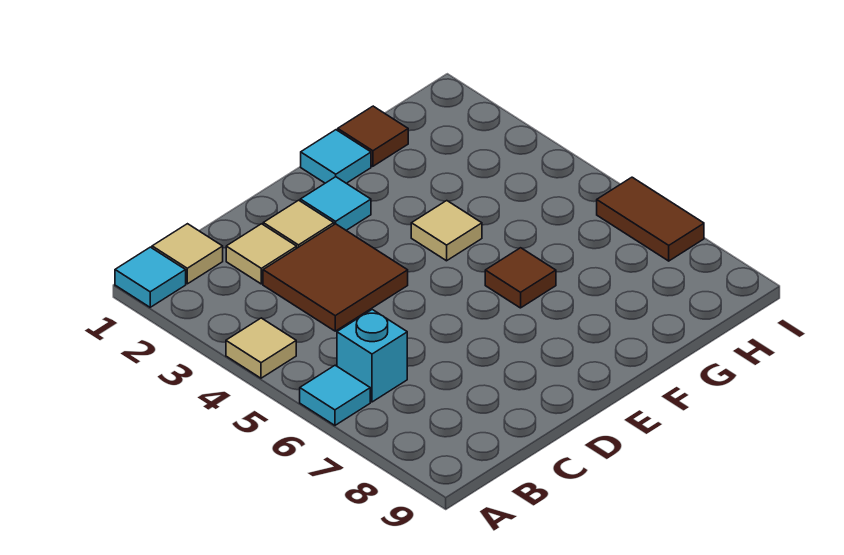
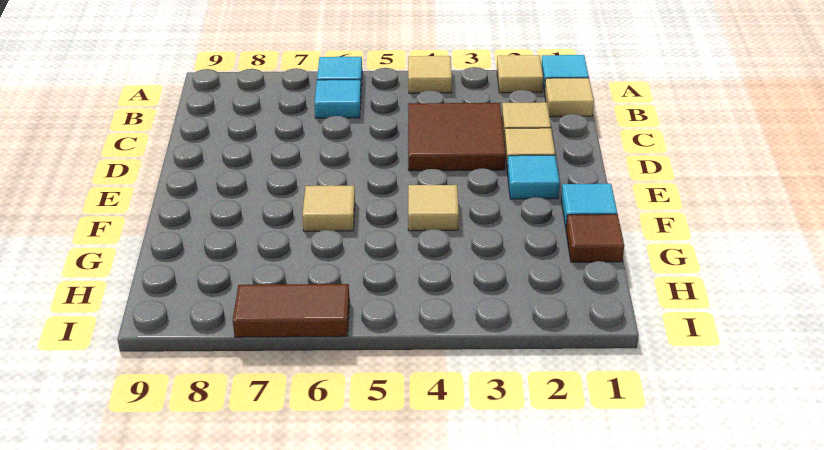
none -> tan tile A2 level 1
cyan brick B6 level 1 -> cyan tile B6 level 1
brown tile F6 level 1 -> tan tile F6 level 1

